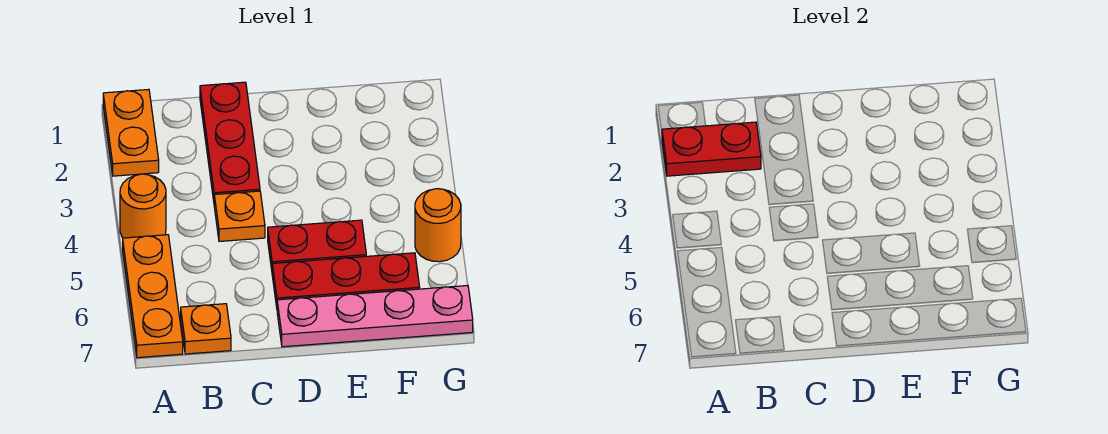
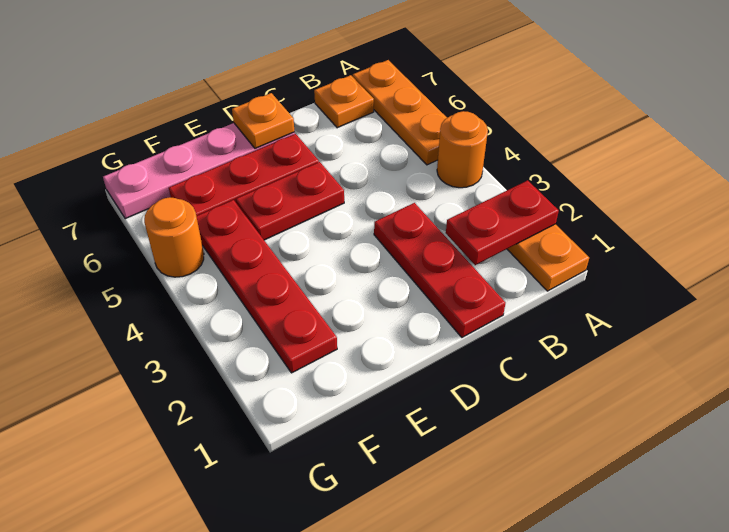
orange plate C4 level 1 -> orange plate D7 level 2
none -> red plate F2:F5 level 1

